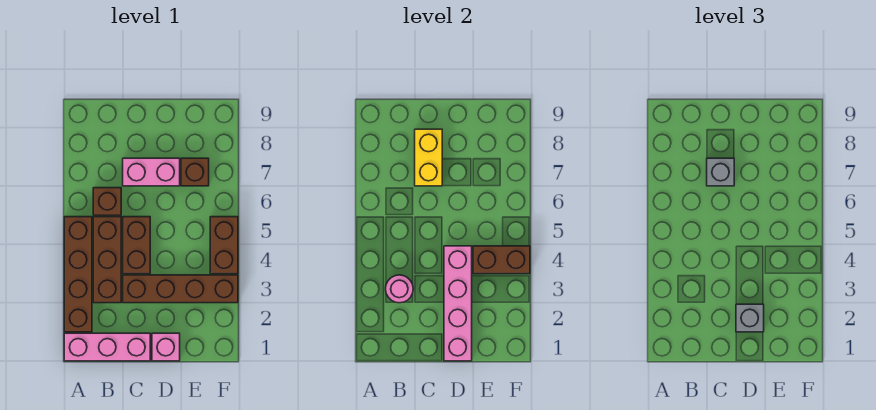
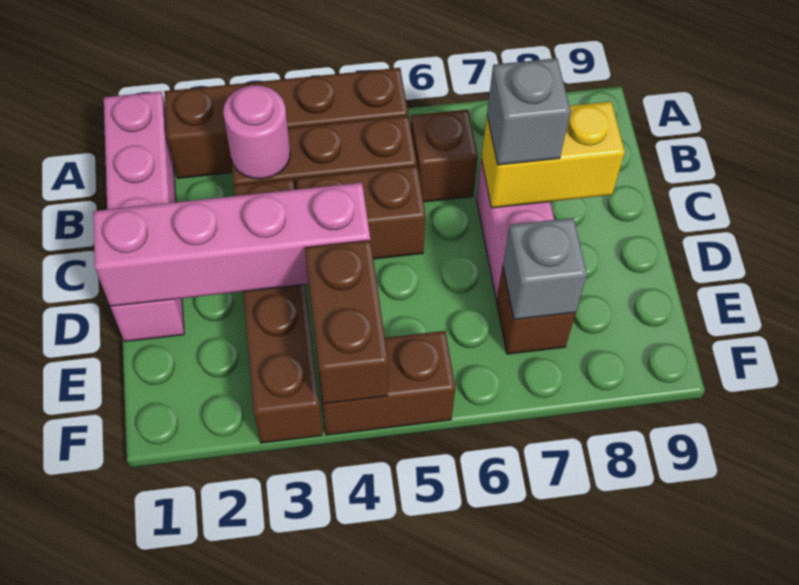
grey brick D2 level 3 -> grey brick E7 level 2

